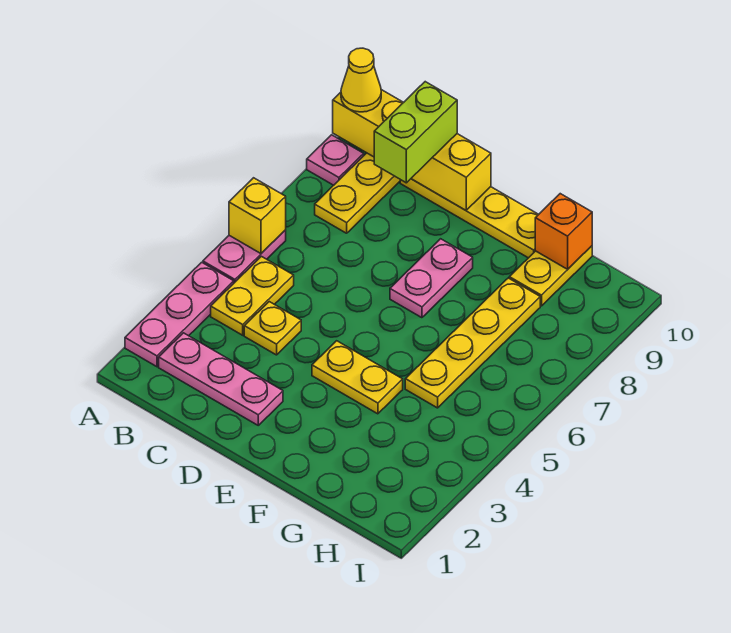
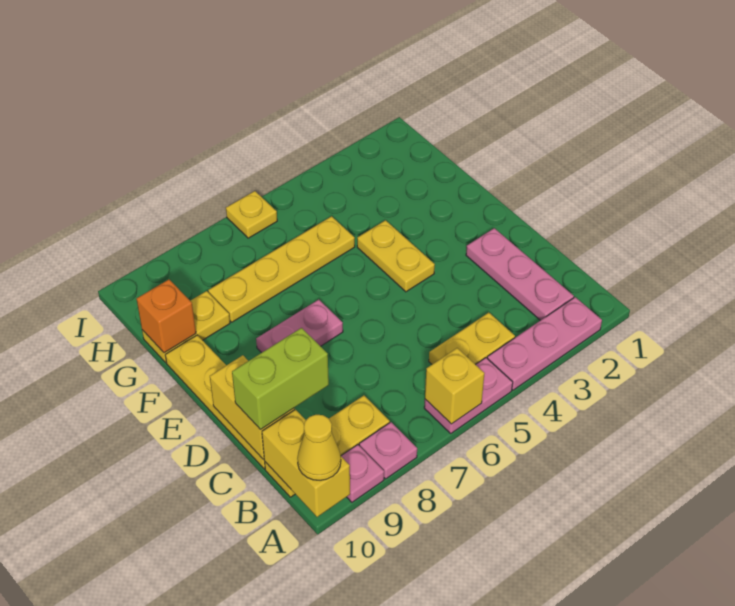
none -> pink plate A8 level 1
yellow plate C4 level 1 -> yellow plate I6 level 1

